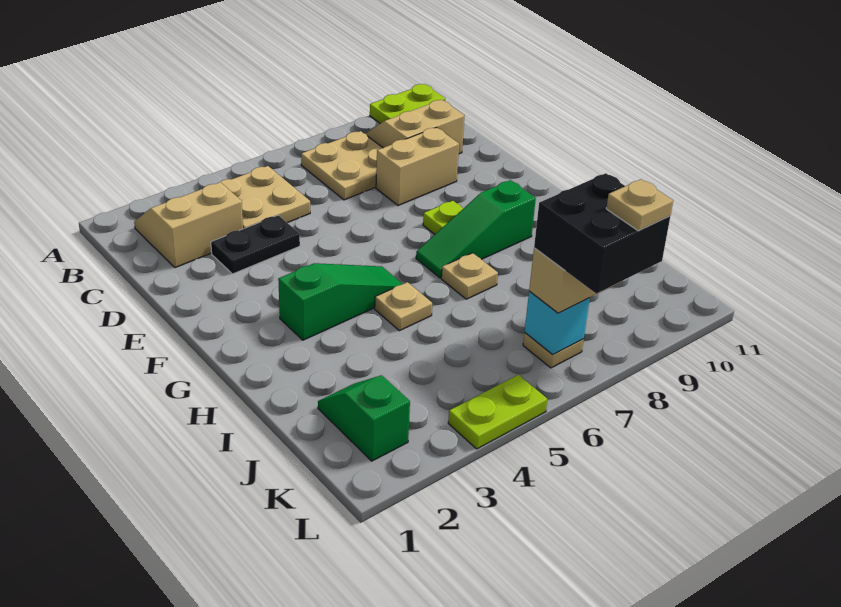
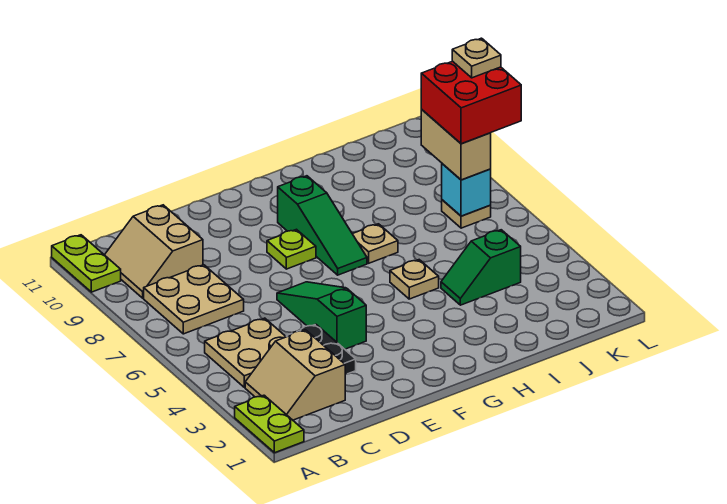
tan brick D8:D9 level 1 -> none
green slope G3:G5 level 1 top 3 -> green slope E4:E6 level 1 top 4
green slope J2:K2 level 1 top K -> green slope I4:J4 level 1 top J
black brick K7:L8 level 4 -> red brick K7:L8 level 4
lime plate L4:L5 level 1 -> lime plate A1:A2 level 1

